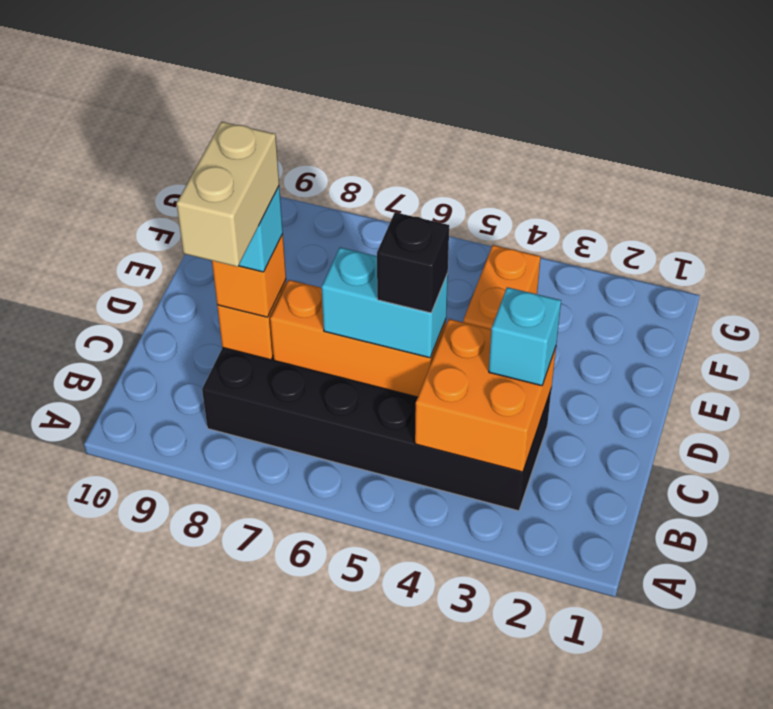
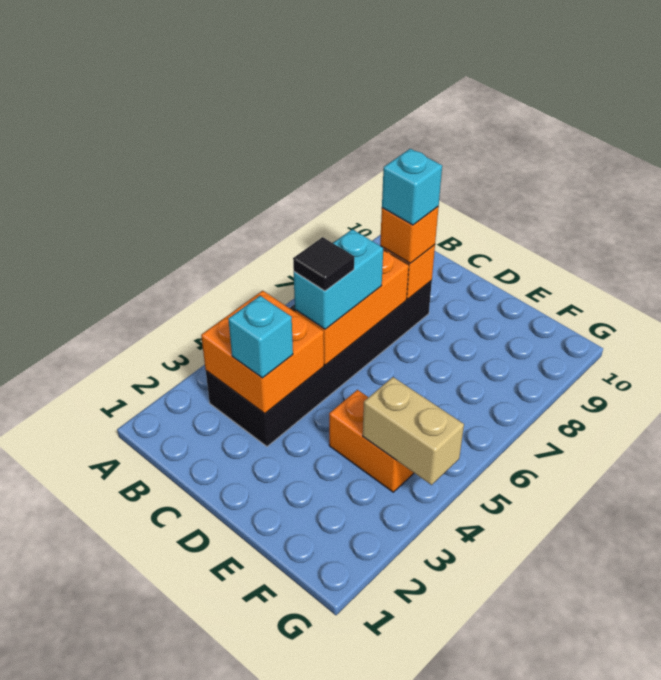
tan brick B8:C8 level 5 -> tan brick F4:G4 level 2
black brick C5 level 4 -> black tile C5 level 4

